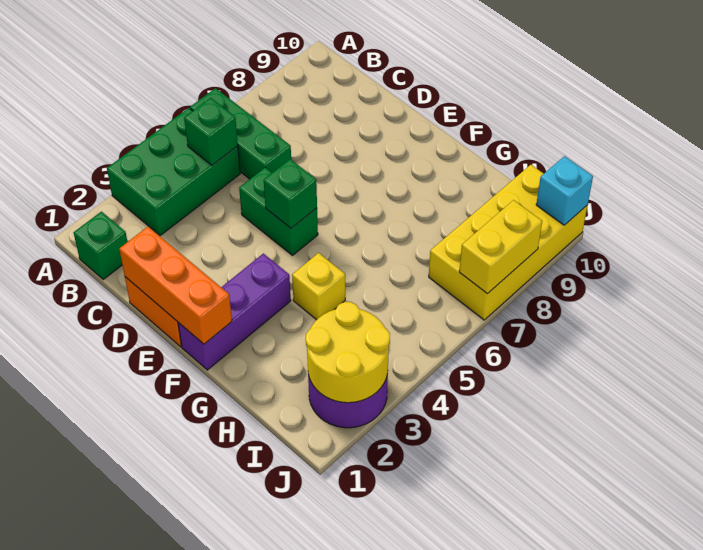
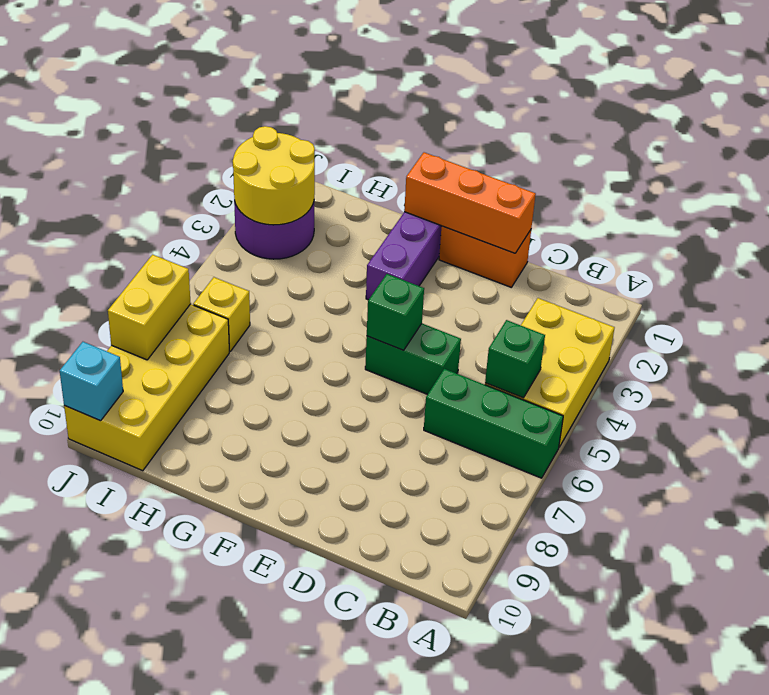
green brick A3:B5 level 1 -> yellow brick A3:B5 level 1
green brick B1 level 1 -> none
yellow brick G4 level 1 -> yellow brick I6 level 1

